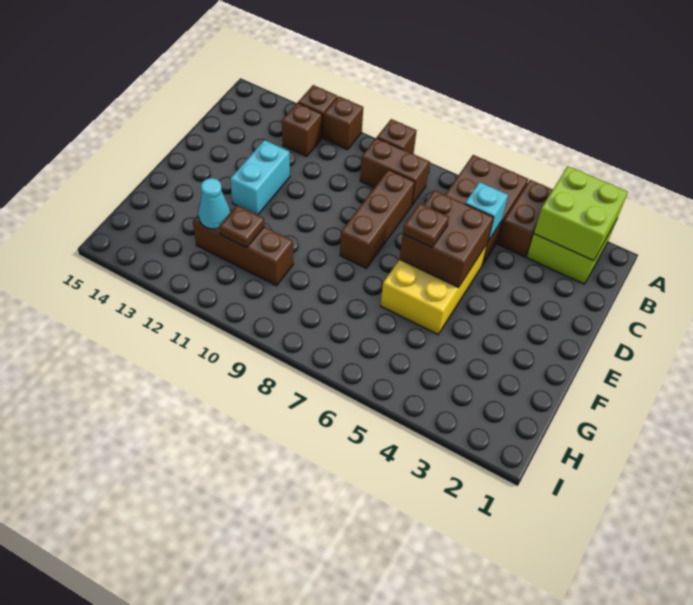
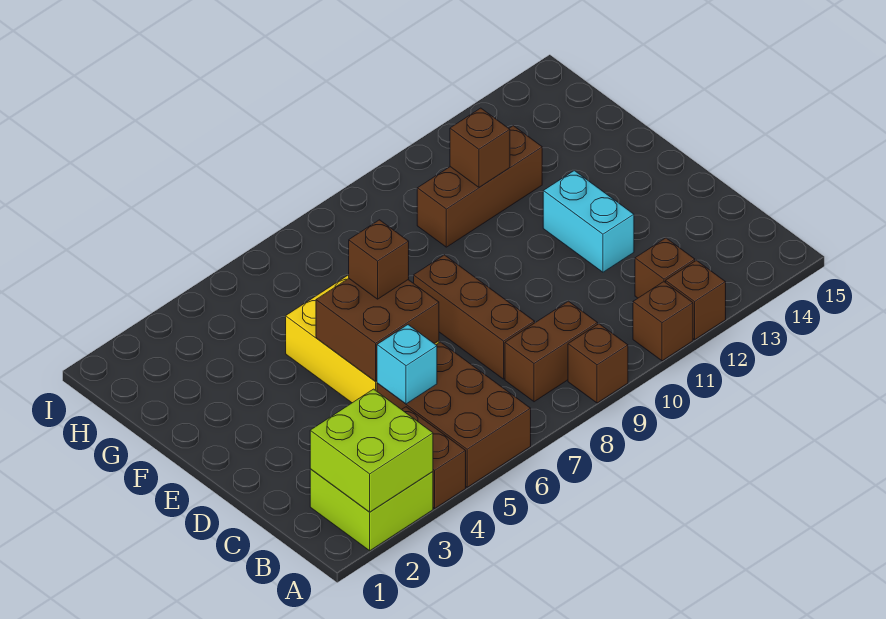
brown plate E6 level 3 -> brown brick E6 level 3
brown plate G11 level 2 -> brown brick G11 level 2
cyan cone G12 level 2 -> none

